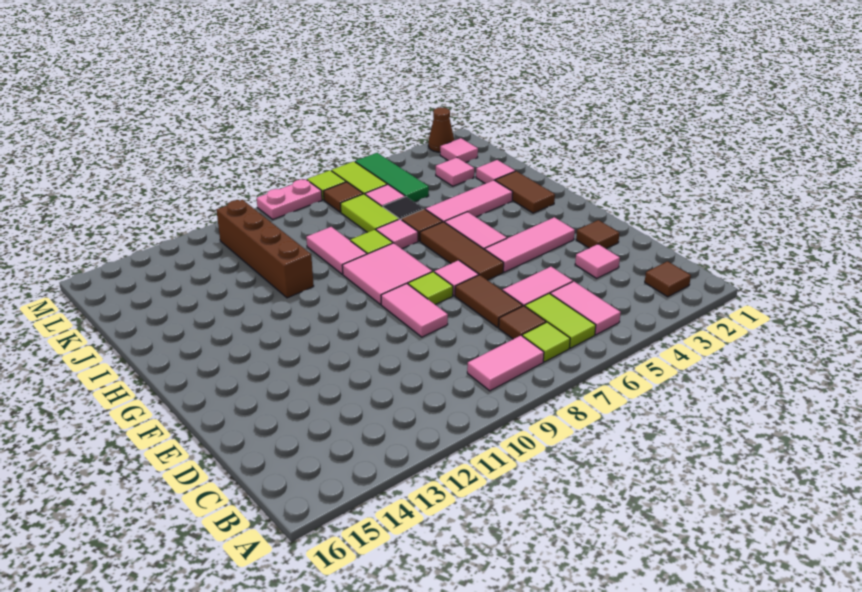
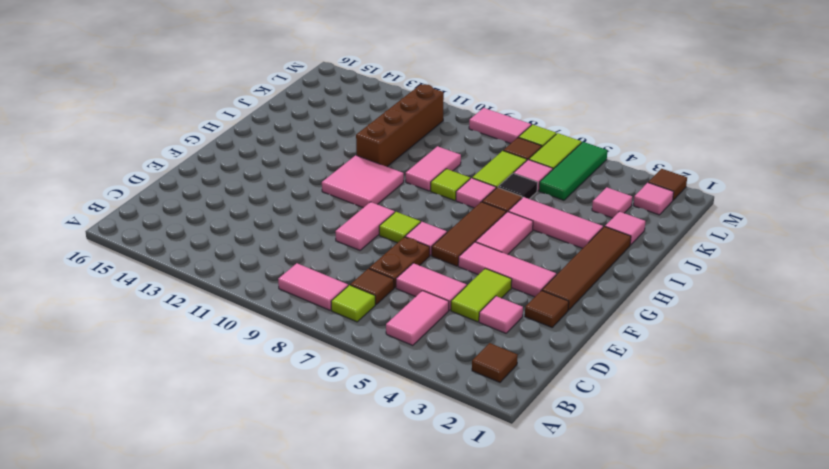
lime tile B6:C6 level 1 -> lime tile D4:E4 level 1
brown tile D7:E7 level 1 -> brown plate D7:E7 level 1
pink tile G8:H9 level 1 -> pink tile G10:H11 level 1
brown tile H2:I2 level 1 -> brown tile F2:I2 level 1
brown cone M2 level 1 -> brown tile M2 level 1
pink plate M8:M9 level 1 -> pink tile M8:M9 level 1

